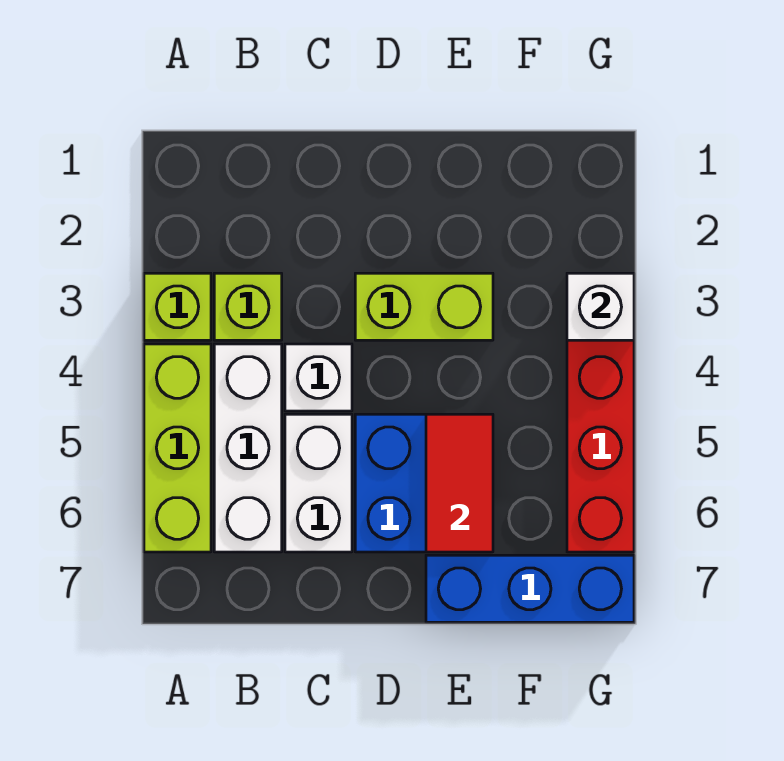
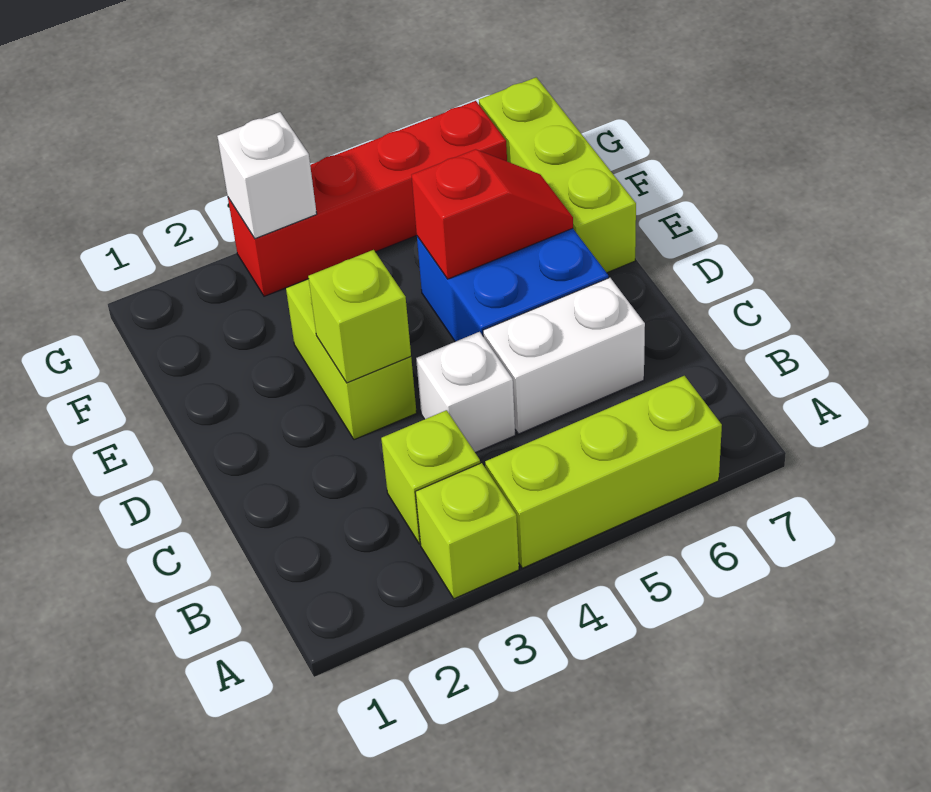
white brick B4:B6 level 1 -> none
none -> lime brick D3 level 2
red tile E5:E6 level 2 -> red slope E5:E6 level 2 top 5
blue brick E7:G7 level 1 -> lime brick E7:G7 level 1

